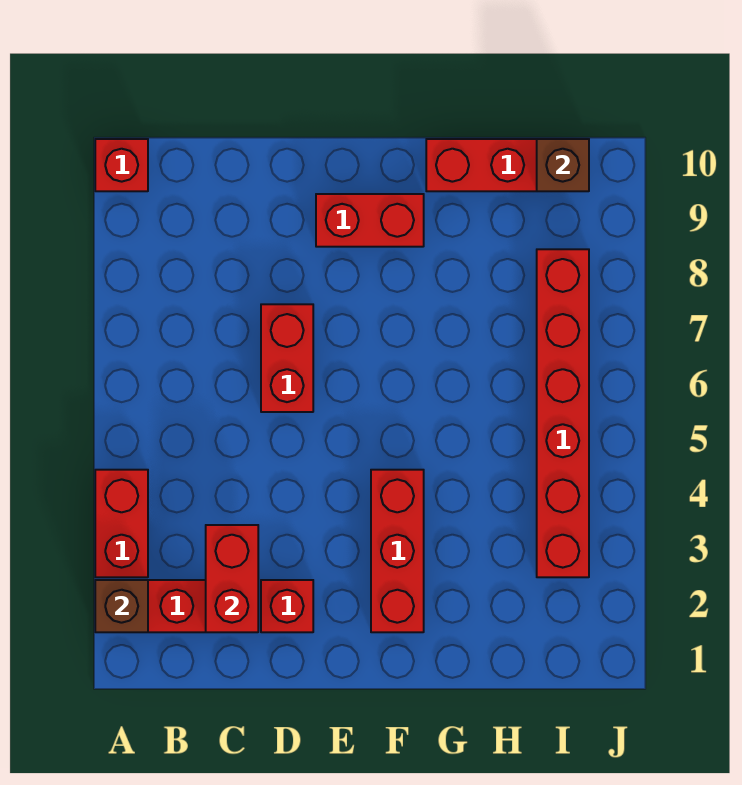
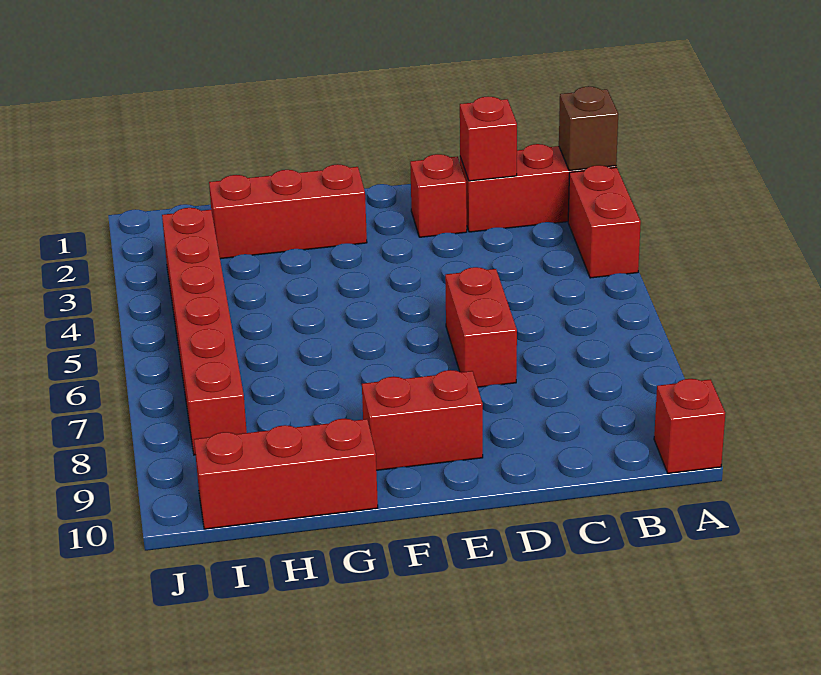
red brick C2:C3 level 2 -> red brick C2 level 2
red brick F2:F4 level 1 -> red brick F2:H2 level 1
brown brick I10 level 2 -> none

